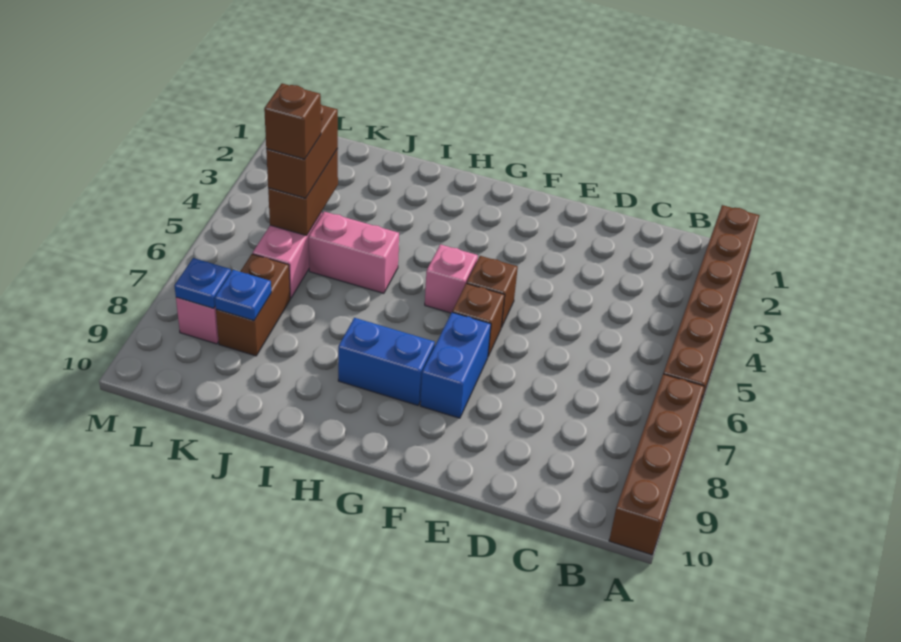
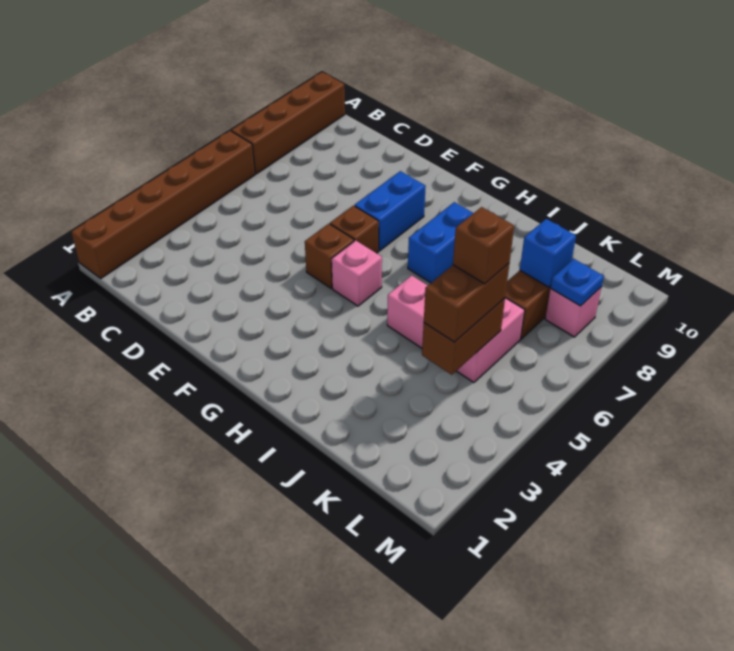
blue brick G8:H8 level 1 -> blue brick H7:H8 level 1
blue plate K8 level 2 -> blue brick K8 level 2

